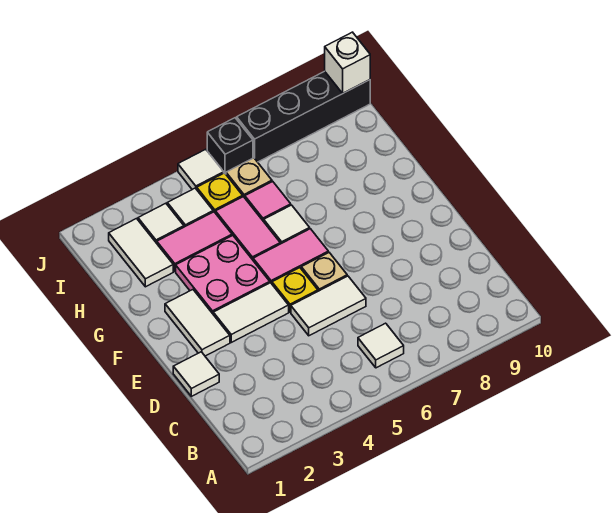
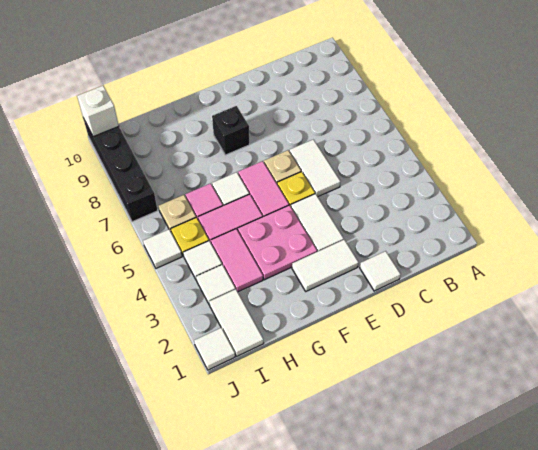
white tile B6 level 1 -> white tile J1 level 1
white tile H2:I2 level 1 -> white tile I1:I2 level 1
black brick J6 level 1 -> black brick F8 level 1

